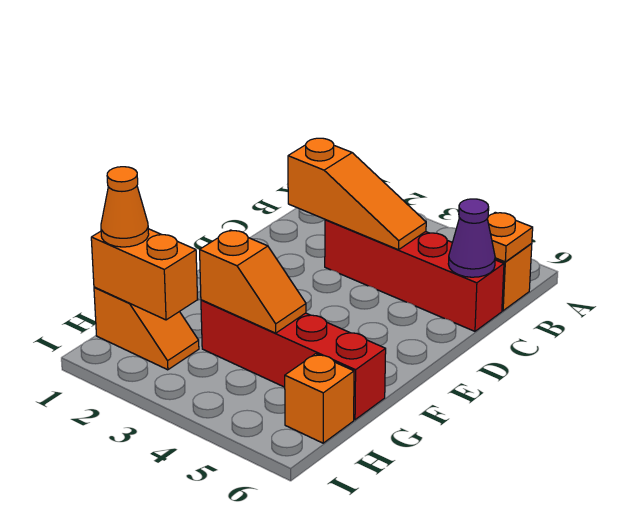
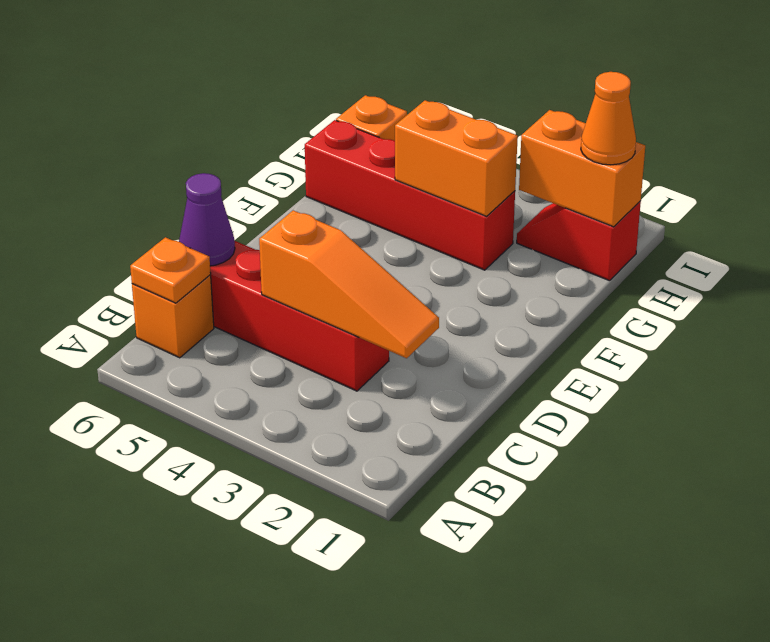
orange slope C2:C4 level 2 top 2 -> orange slope C2:C4 level 2 top 4
orange slope G3:G4 level 2 top 3 -> orange brick G3:G4 level 2
orange slope H1:H2 level 1 top 1 -> red slope H1:H2 level 1 top 1

